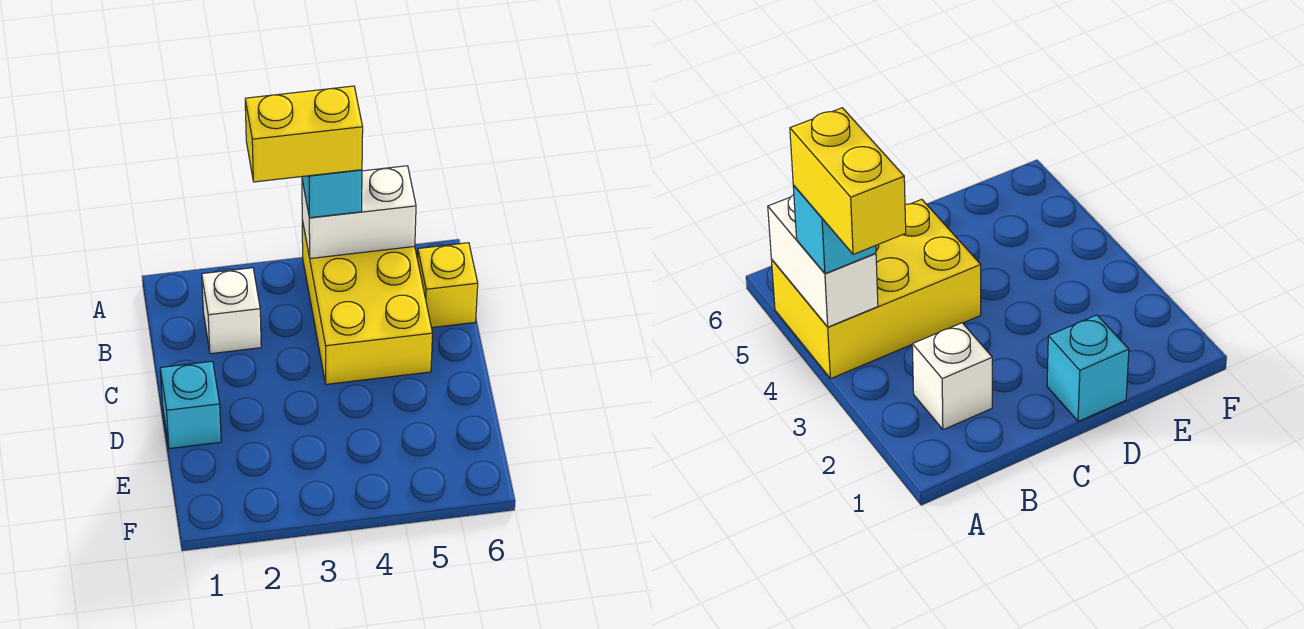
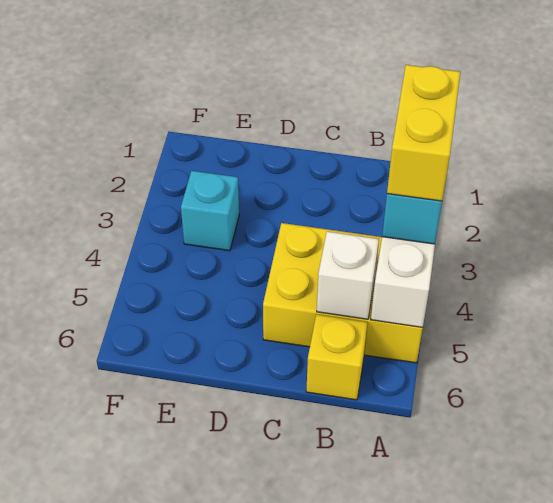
white brick B2 level 1 -> white brick B5 level 2
cyan brick D1 level 1 -> cyan brick E3 level 1

